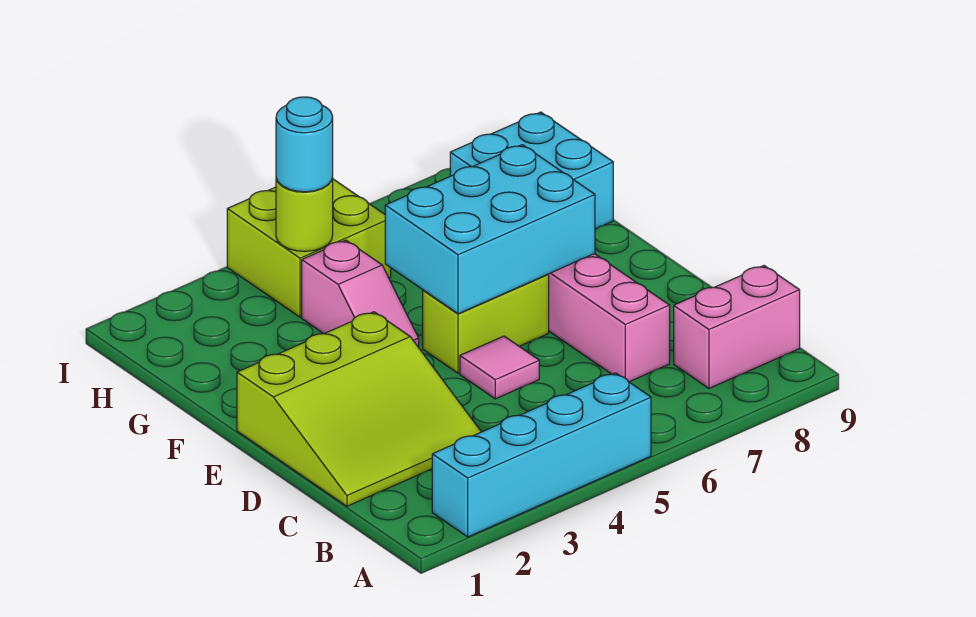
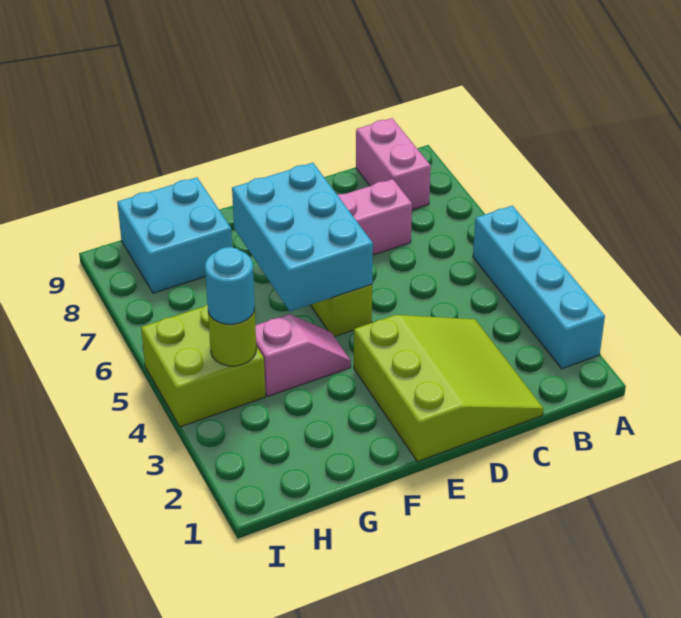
pink tile D5 level 1 -> none

